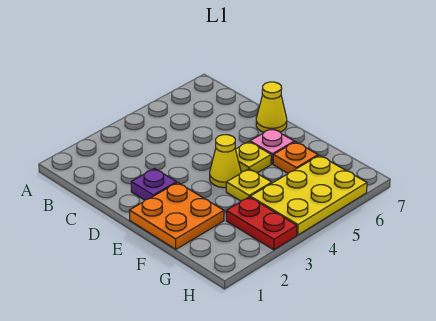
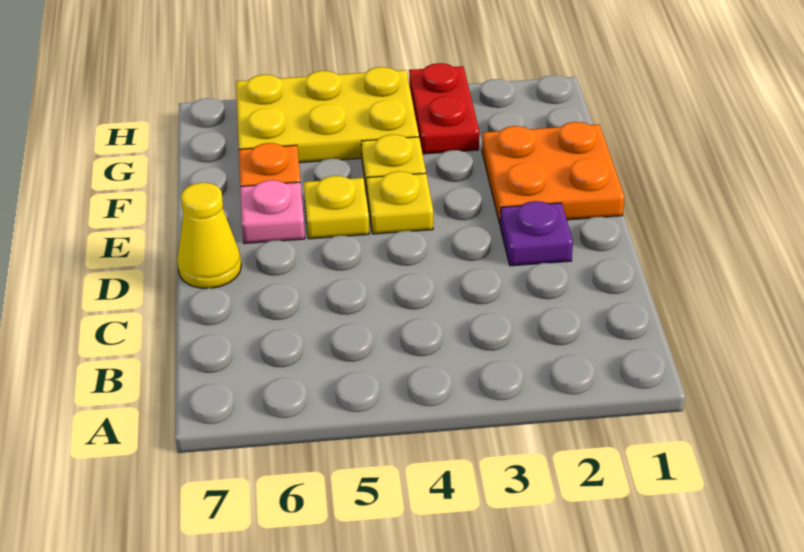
yellow cone E4 level 1 -> yellow plate E4 level 1

